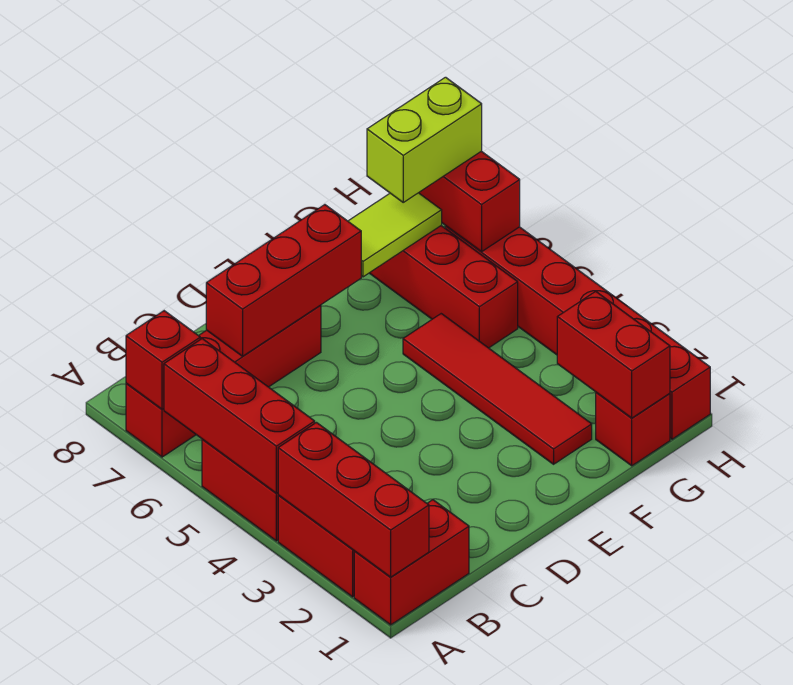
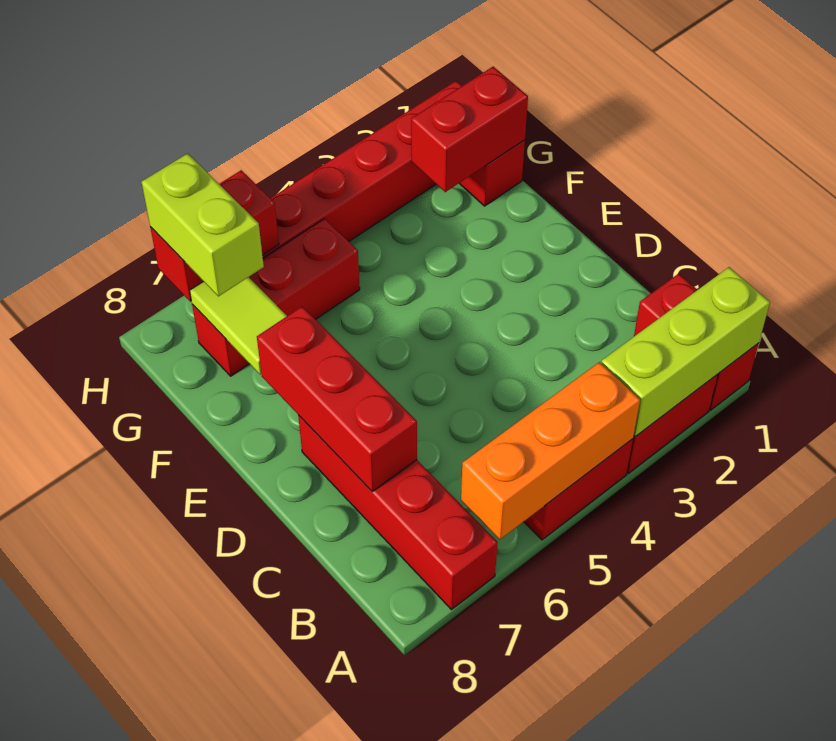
red brick A1:A3 level 2 -> lime brick A1:A3 level 2
red brick A4:A6 level 2 -> orange brick A4:A6 level 2
red brick A7 level 2 -> none
red tile F2:F5 level 1 -> none

